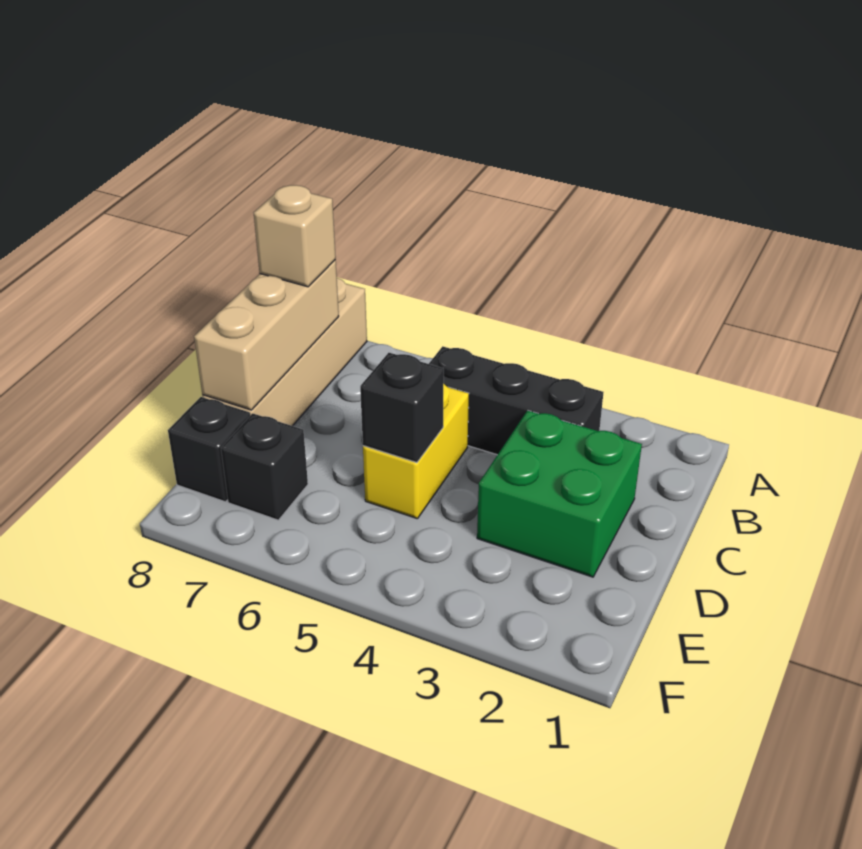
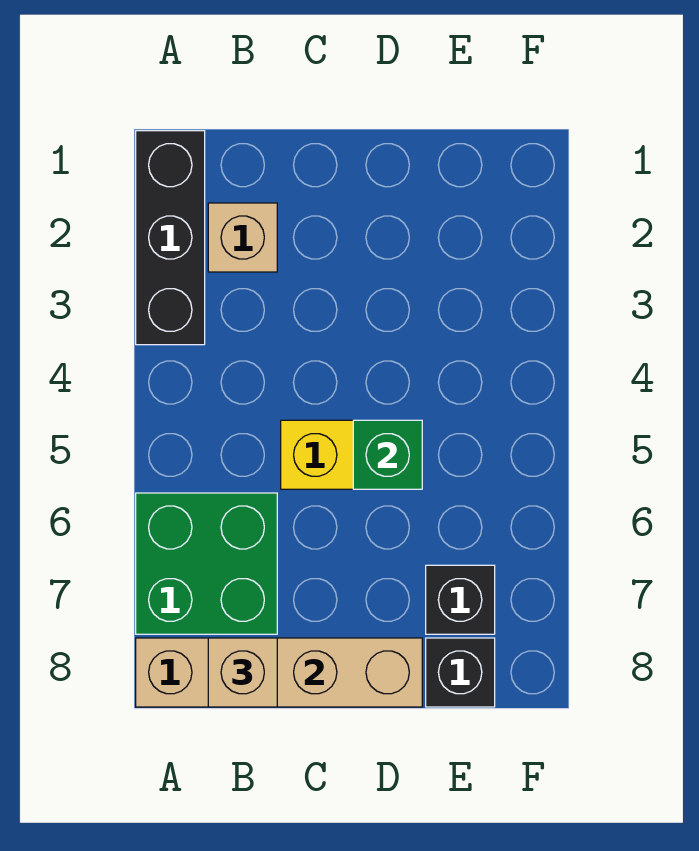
none -> tan brick B2 level 1
black brick B3:B5 level 1 -> black brick A1:A3 level 1
green brick C2:D3 level 1 -> green brick A6:B7 level 1
black brick D5 level 2 -> green brick D5 level 2

